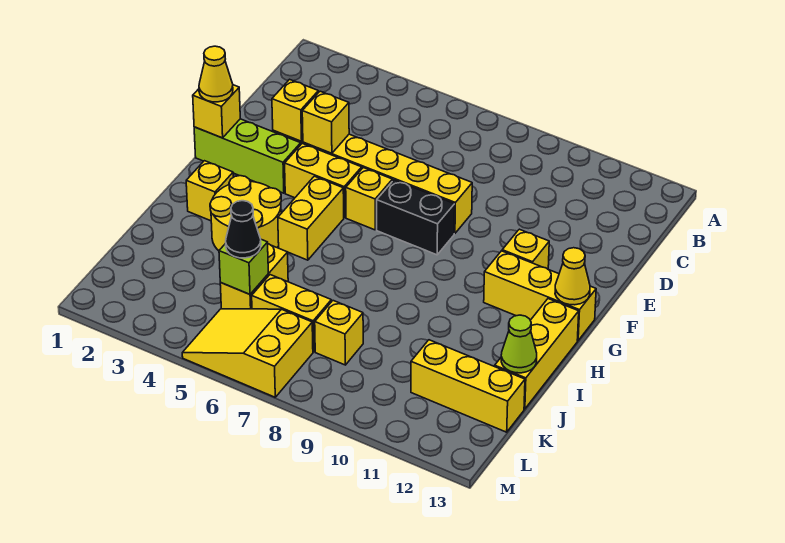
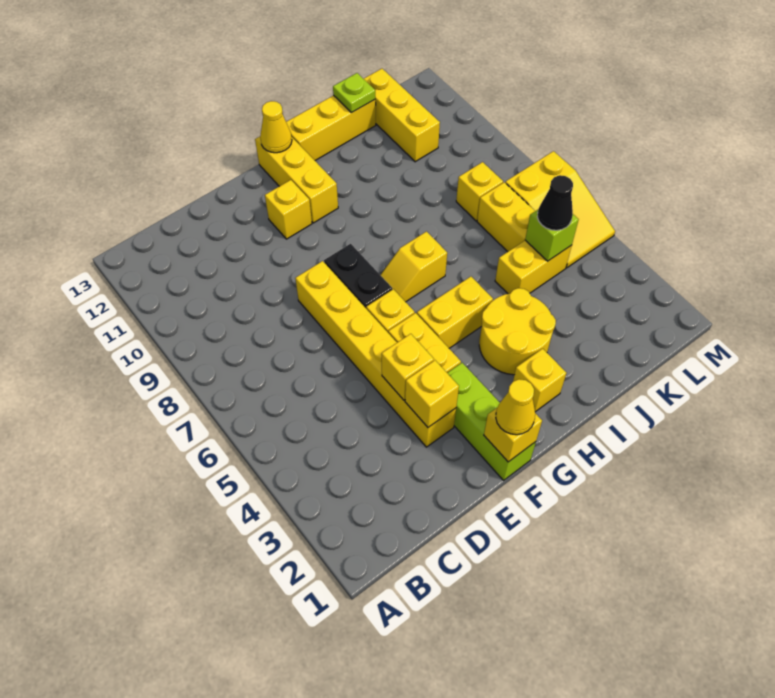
none -> yellow slope G7:H7 level 1 top H
lime cone J13 level 2 -> lime plate J13 level 2

